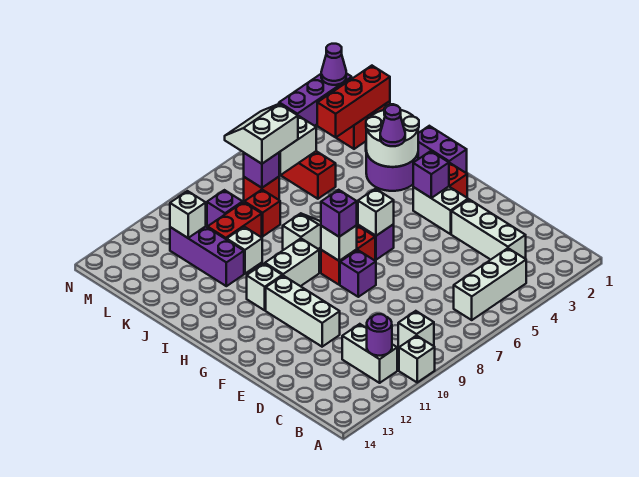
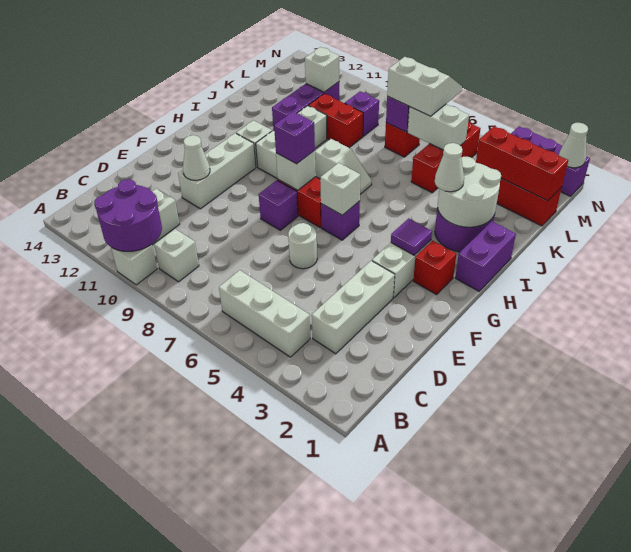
purple round brick B11 level 2 -> purple round brick A10:B11 level 2
none -> white round brick E6 level 1
none -> white cone E11 level 2
purple brick G3 level 2 -> purple tile G3 level 2
purple cone I3 level 3 -> white cone I3 level 3
red brick K8 level 1 -> none
purple cone N1 level 2 -> white cone N1 level 2

